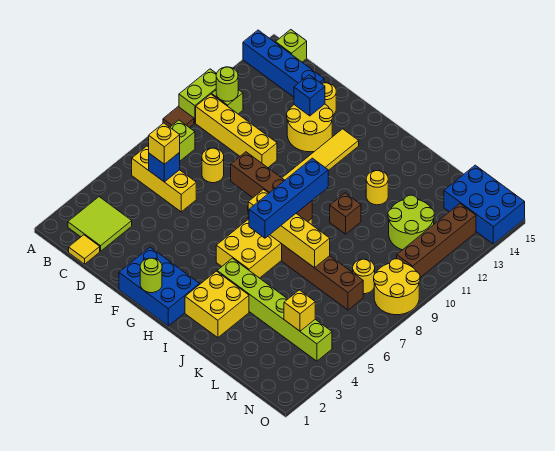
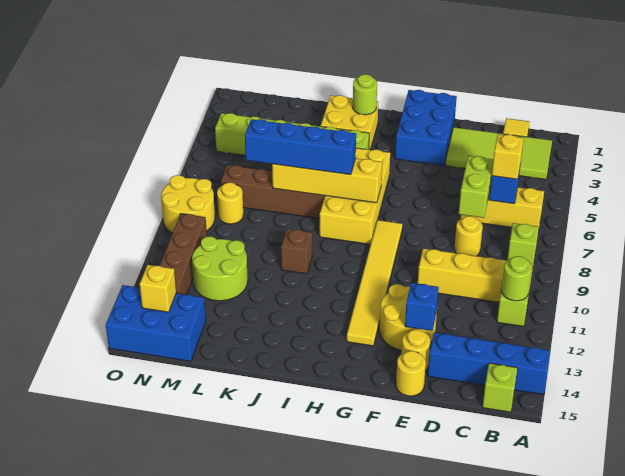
brown tile A9 level 1 -> none
lime brick A10:A11 level 1 -> lime brick D6:D7 level 2
lime tile B2:C3 level 1 -> lime tile B2:E3 level 1
blue brick F1:H2 level 1 -> blue brick F1:G3 level 1
brown brick F8:I8 level 2 -> none
lime round brick G1 level 2 -> lime round brick I2 level 2
blue brick I6:I9 level 3 -> blue brick I7:L7 level 3
yellow round brick J12 level 1 -> yellow round brick E15 level 1
yellow brick M4 level 2 -> yellow brick N14 level 2

